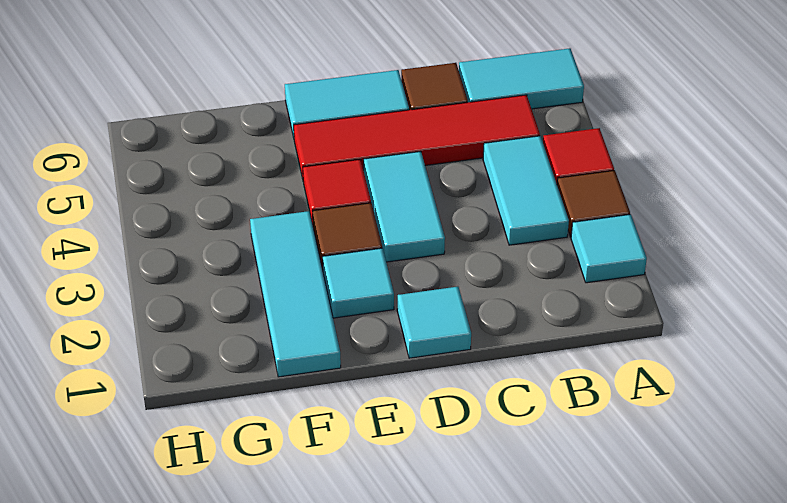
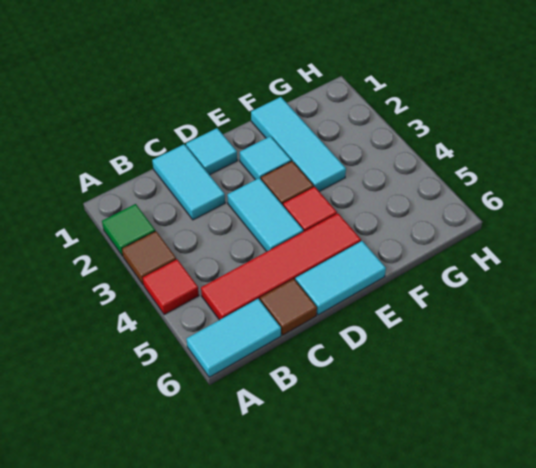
cyan tile A2 level 1 -> green tile A2 level 1
cyan tile B3:B4 level 1 -> cyan tile C1:C2 level 1

